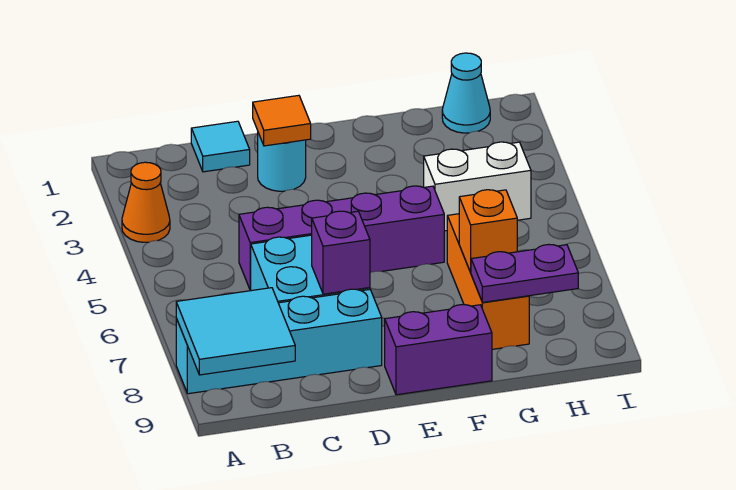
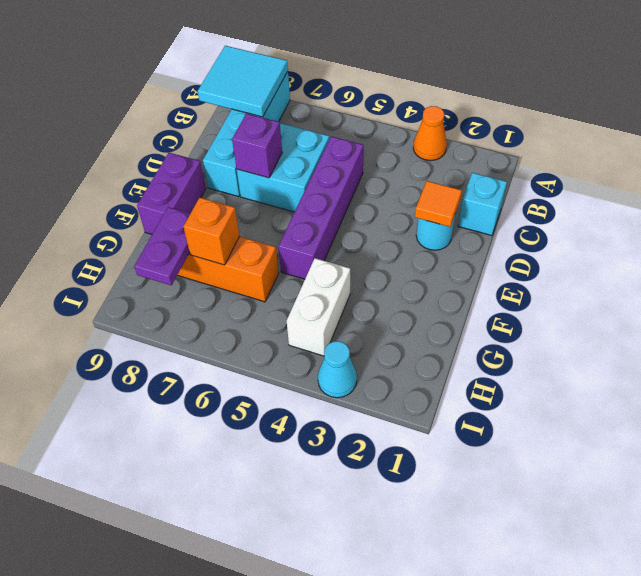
cyan tile C1 level 1 -> cyan brick C1 level 1
cyan cone H1 level 1 -> cyan cone I3 level 1

